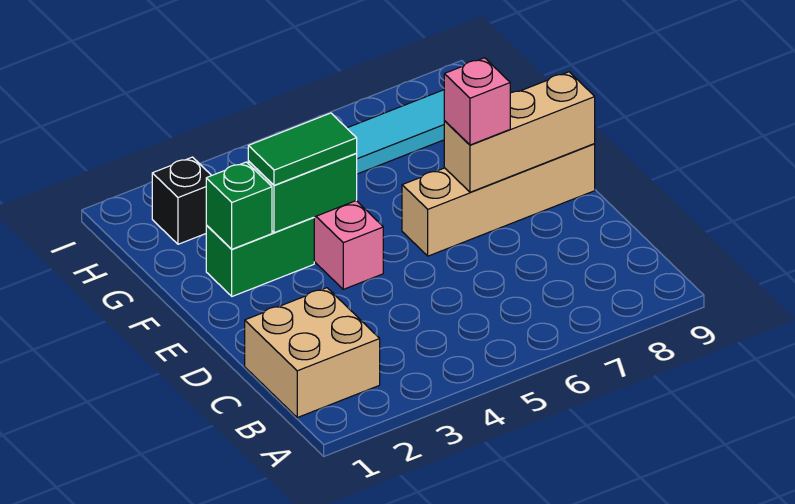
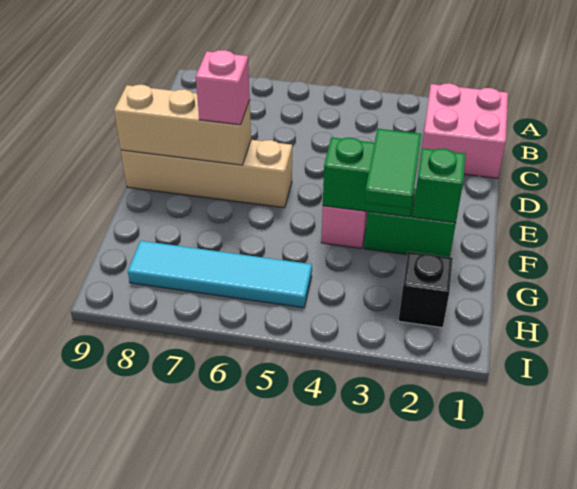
tan brick B1:C2 level 1 -> pink brick B1:C2 level 1
green tile F3:F4 level 3 -> green tile F3:G3 level 3

